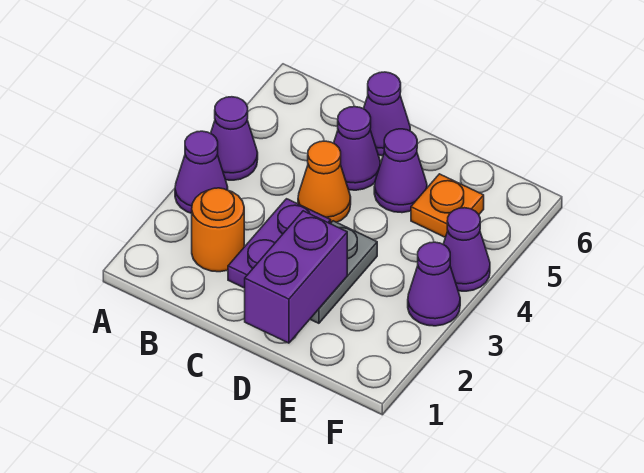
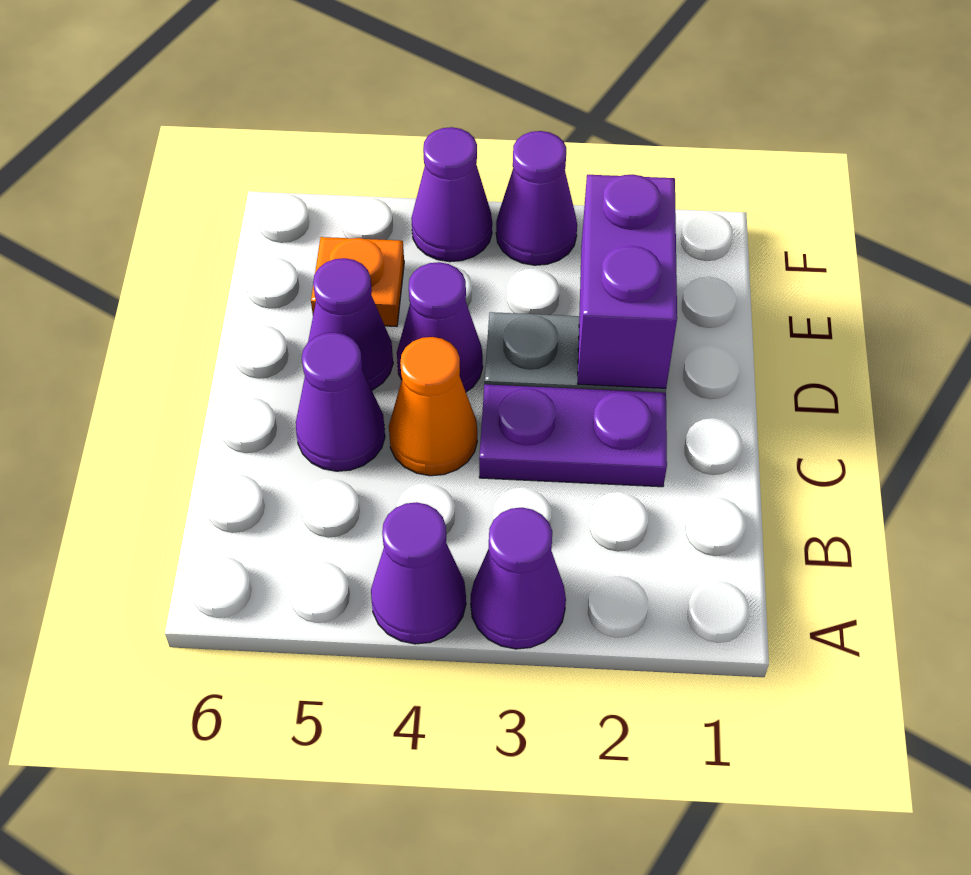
orange round brick B2 level 1 -> none
purple cone C6 level 1 -> purple cone D4 level 1
purple brick D1:D2 level 2 -> purple brick D2:E2 level 2

